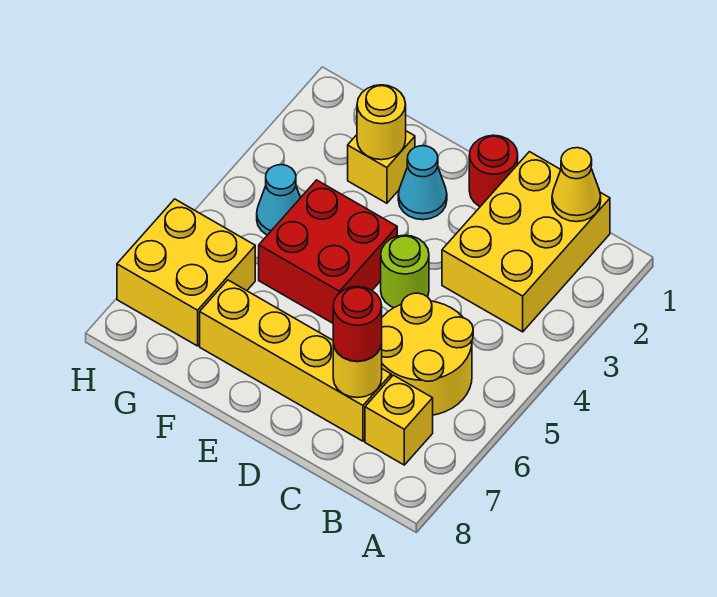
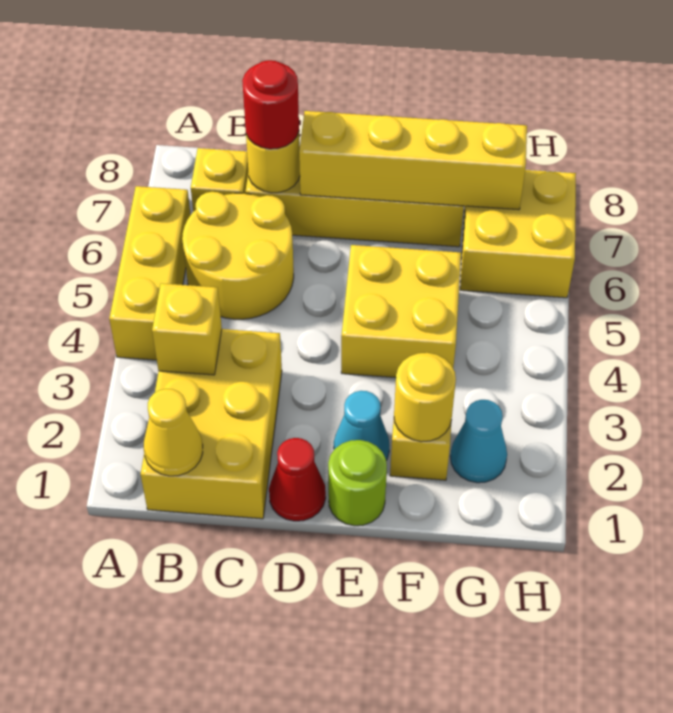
none -> yellow brick A4:A6 level 1
none -> yellow brick B3 level 2
red round brick D1 level 1 -> red cone D1 level 1
lime round brick D4 level 1 -> lime round brick E1 level 1
none -> yellow brick D7:G7 level 2
red brick E4:F5 level 1 -> yellow brick E4:F5 level 1
cyan cone G4 level 1 -> cyan cone G2 level 1

